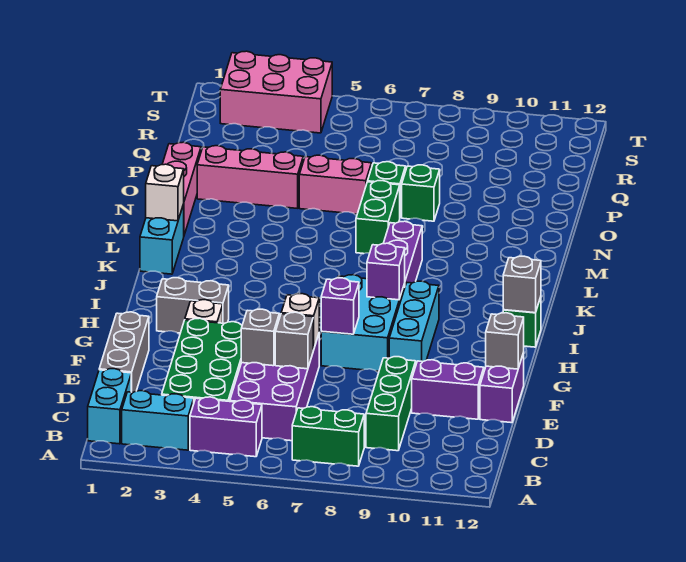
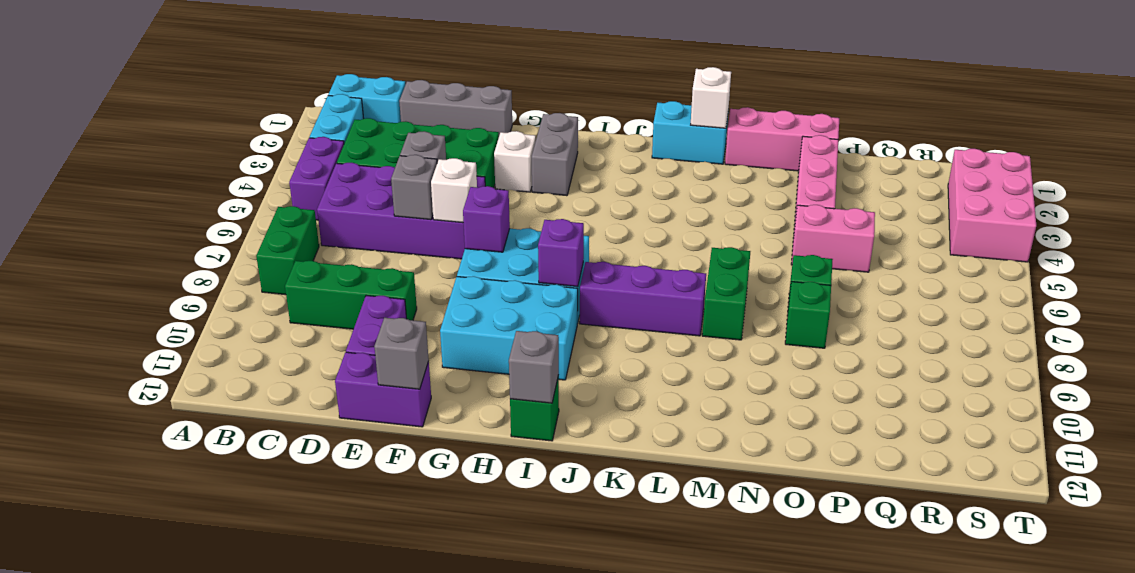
cyan brick G9:I9 level 1 -> cyan brick G9:I10 level 1
green brick M7:N7 level 1 -> green brick M7:M8 level 1
pink brick O5:O6 level 1 -> pink brick O5:P5 level 1

